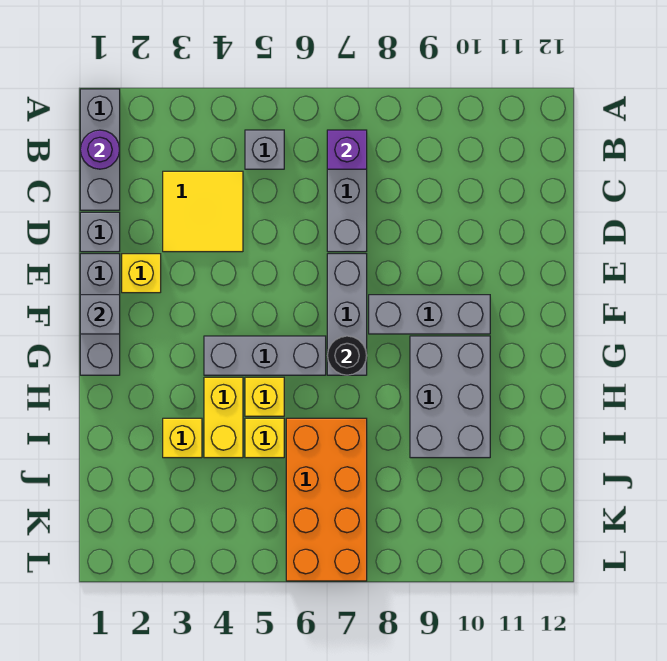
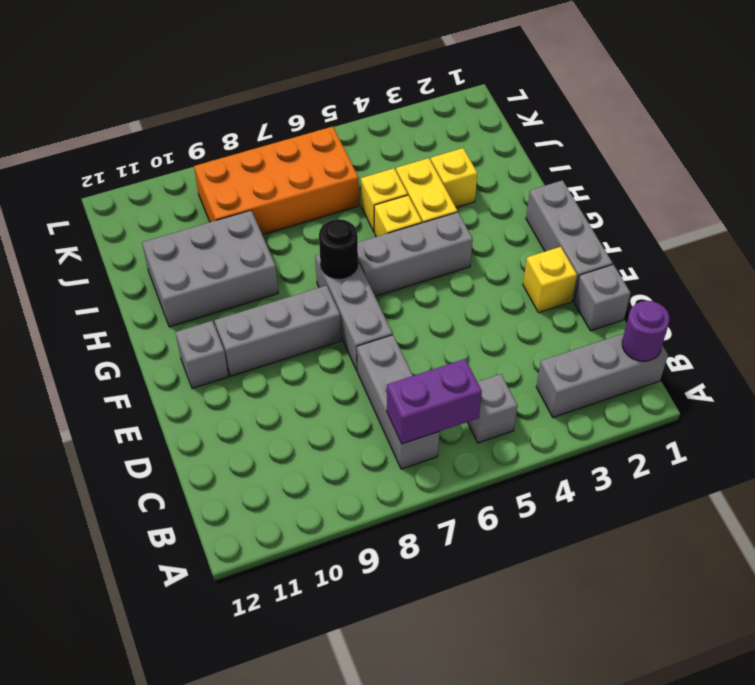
grey brick A1:C1 level 1 -> grey brick B1:B3 level 1
purple brick B7 level 2 -> purple brick B6:B7 level 2
yellow tile C3:D4 level 1 -> none
grey brick F1 level 2 -> grey brick F11 level 1
grey brick G9:I10 level 1 -> grey brick H9:I11 level 1
orange brick I6:L7 level 1 -> orange brick J6:K9 level 1

